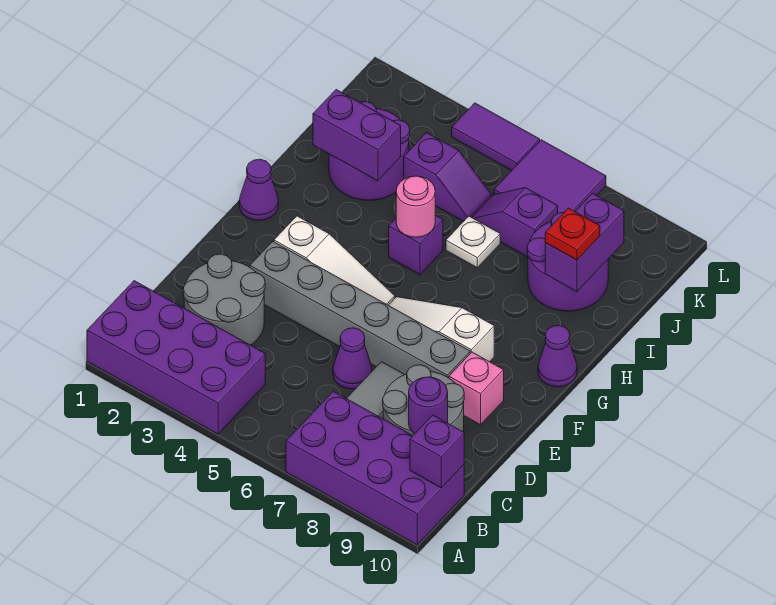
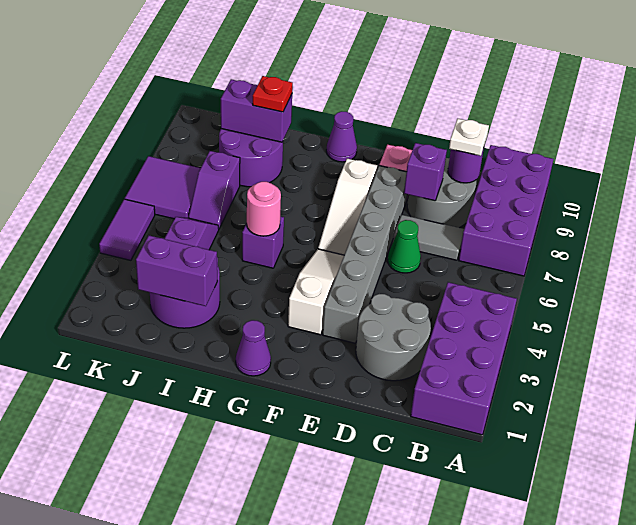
purple brick B10 level 2 -> purple brick D8 level 2
purple cone D6 level 1 -> green cone D6 level 1
purple brick I2:I3 level 2 -> purple brick I2:J2 level 2
white plate I6 level 1 -> white plate C9 level 3

